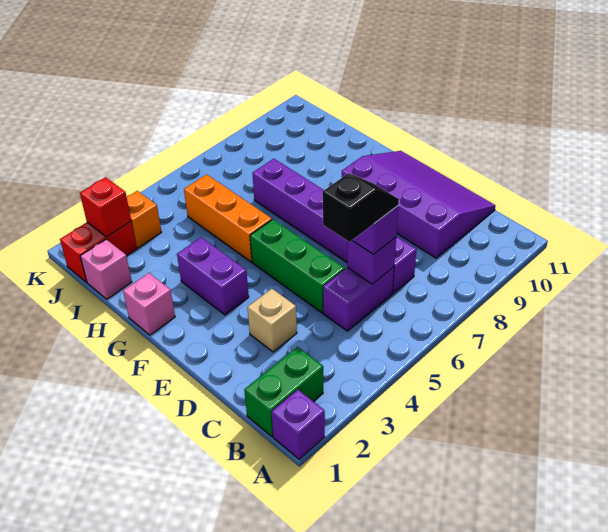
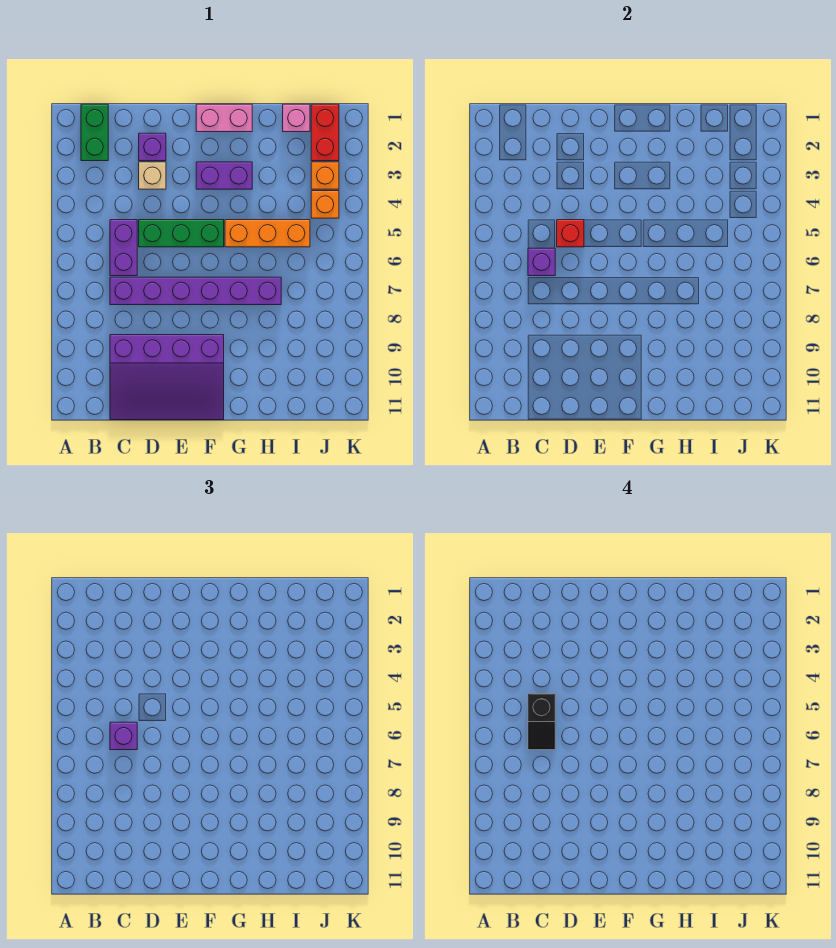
purple brick A1 level 1 -> purple brick D2 level 1
pink brick G1 level 1 -> pink brick F1:G1 level 1
red brick J2 level 2 -> red brick D5 level 2
none -> orange brick J4 level 1

